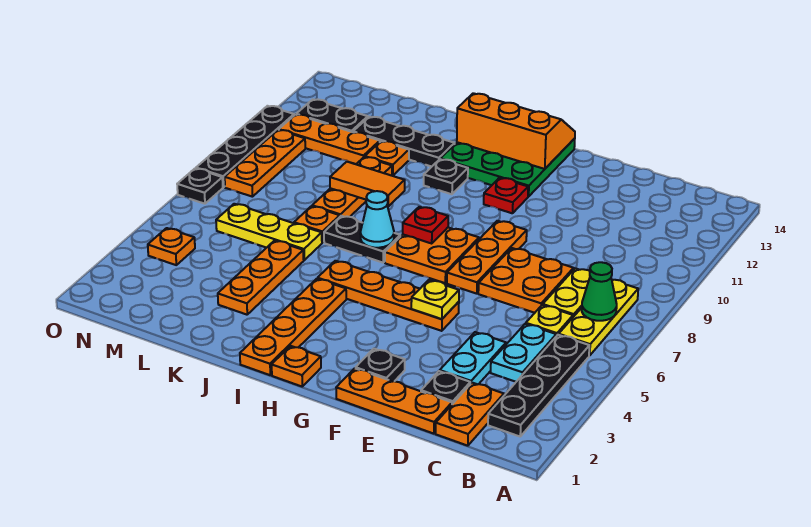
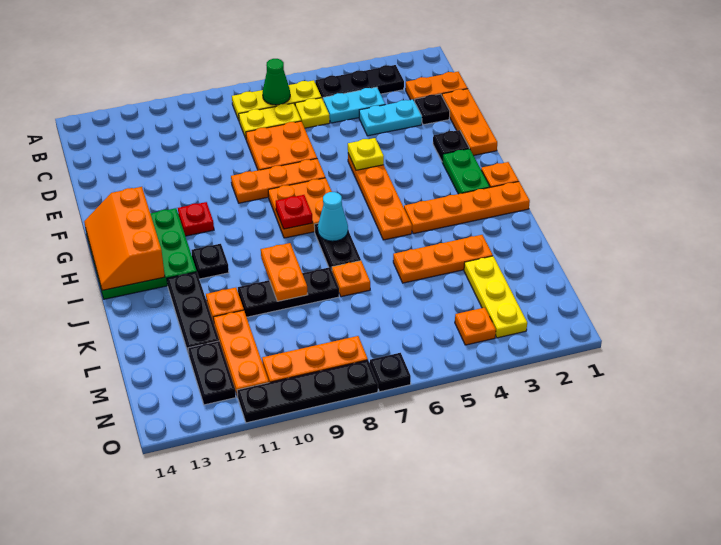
black plate B2:B5 level 1 -> black plate B3:B5 level 1
none -> green plate G2:H2 level 1
orange tile J9:K9 level 2 -> orange plate J9:K9 level 2
yellow plate K6:M6 level 1 -> yellow plate L3:N3 level 1
orange plate K8:K10 level 1 -> black plate K8:K10 level 1

